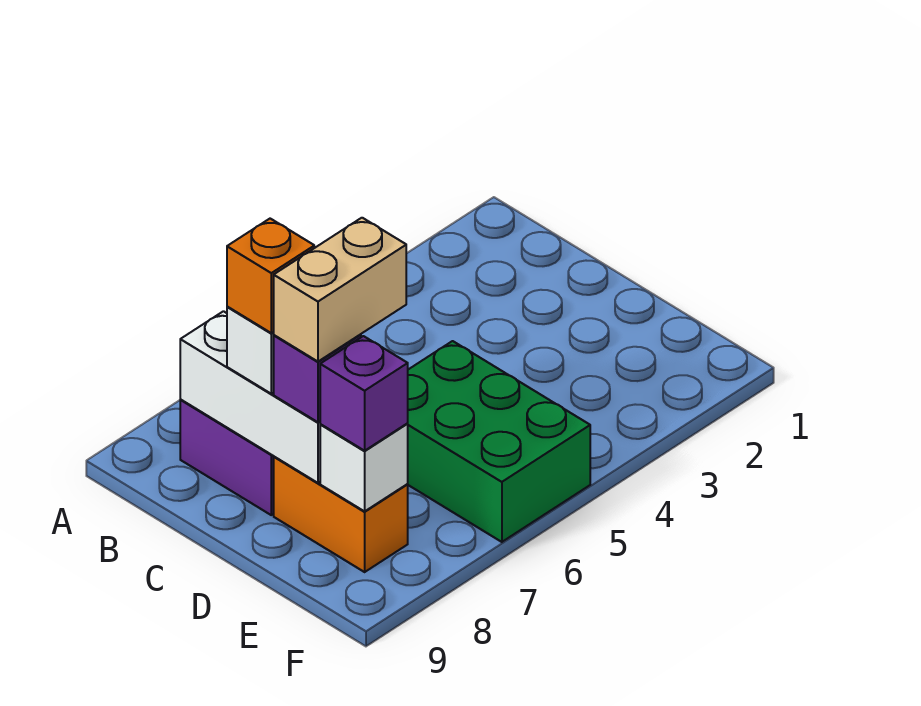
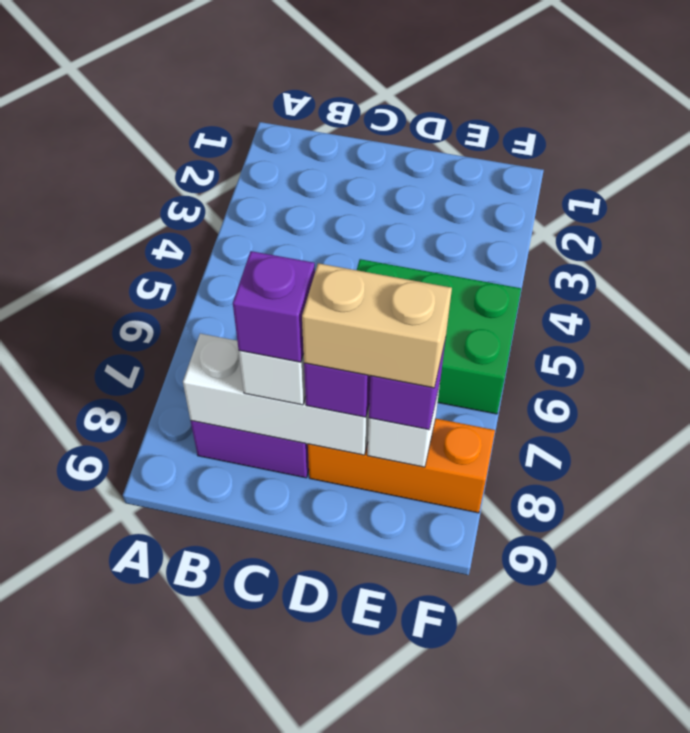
orange brick C8 level 4 -> purple brick C8 level 4
tan brick D7:D8 level 4 -> tan brick D8:E8 level 4
orange brick D8:E8 level 1 -> orange brick D8:F8 level 1

